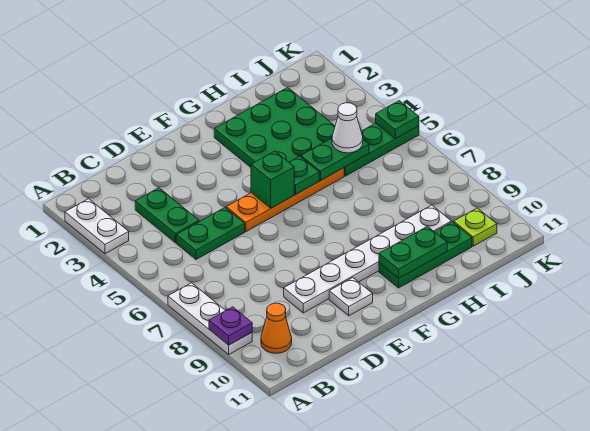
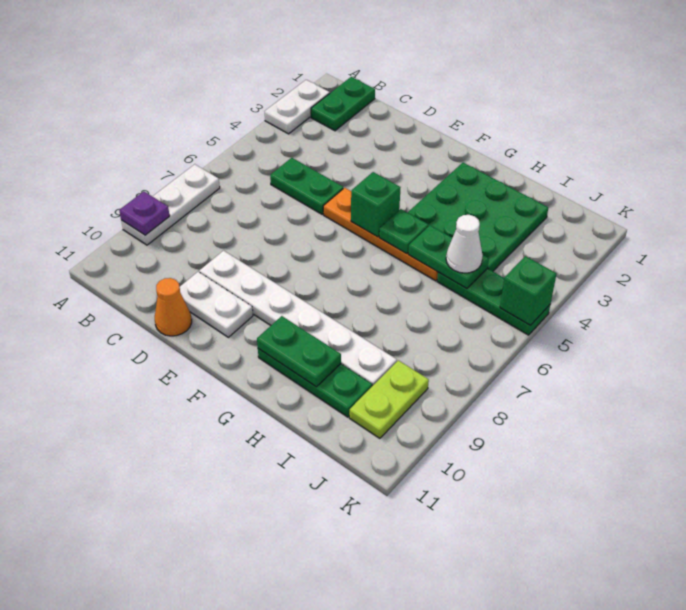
orange cone B10 level 1 -> orange cone D11 level 1
green plate C3:C4 level 1 -> green plate B1:B2 level 1
white plate E10 level 1 -> white plate D10:E10 level 1
lime plate J10 level 1 -> lime plate J9:J10 level 1
green plate K5 level 2 -> green brick K5 level 2

